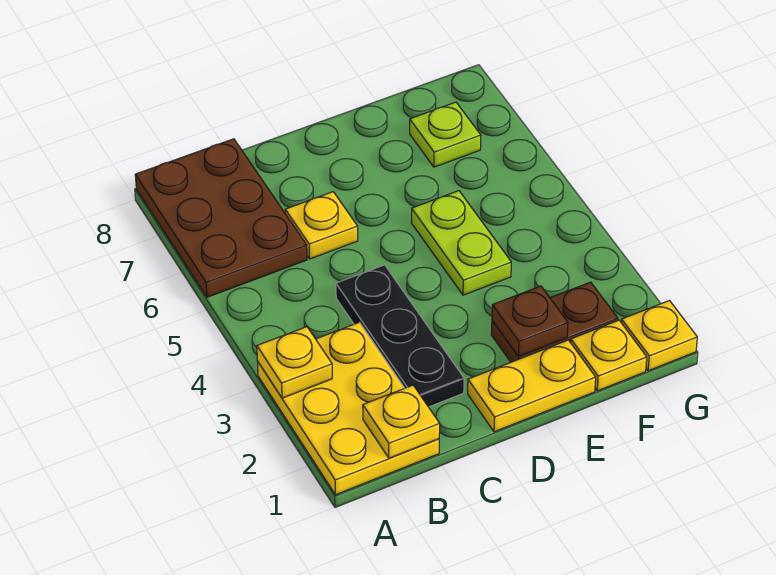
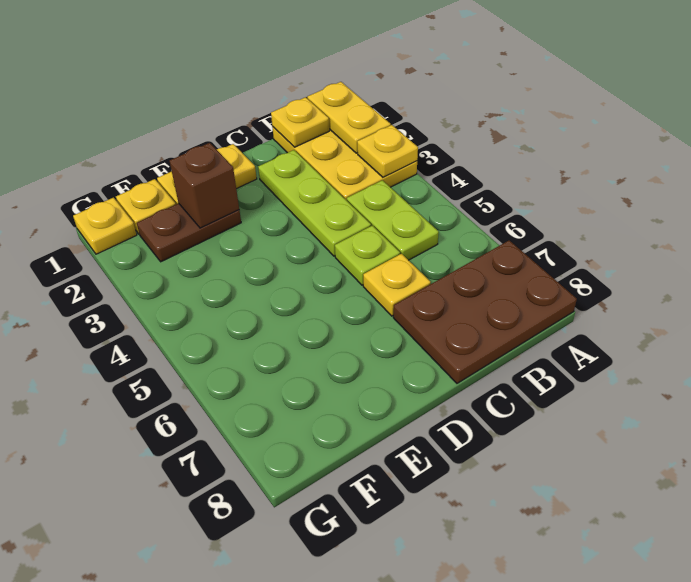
none -> yellow plate A1:A2 level 2
brown plate A6:B8 level 1 -> brown plate A7:C8 level 1
black plate C2:C4 level 1 -> lime plate C2:C4 level 1
brown plate E2 level 2 -> brown brick E2 level 2
lime plate E4:E5 level 1 -> lime plate B4:B5 level 1
lime plate F7 level 1 -> lime plate C5 level 1

